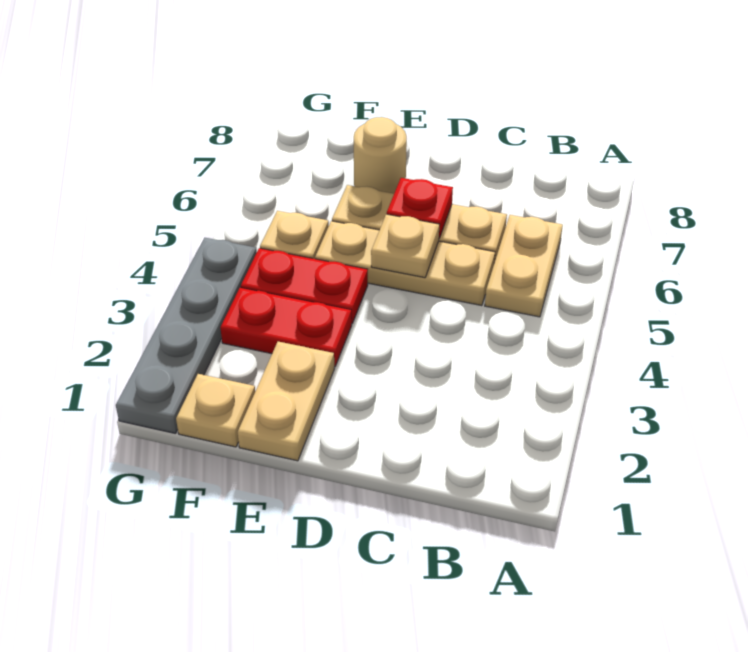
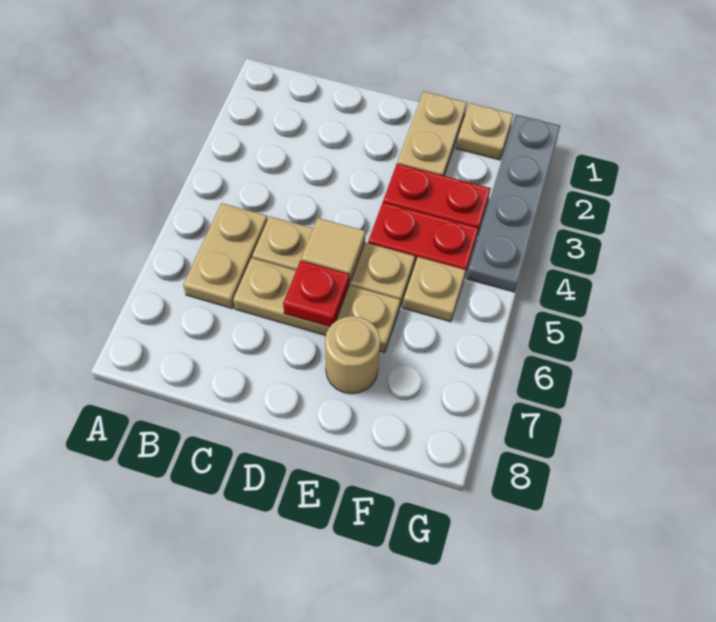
tan plate D5 level 2 -> tan tile D5 level 2

